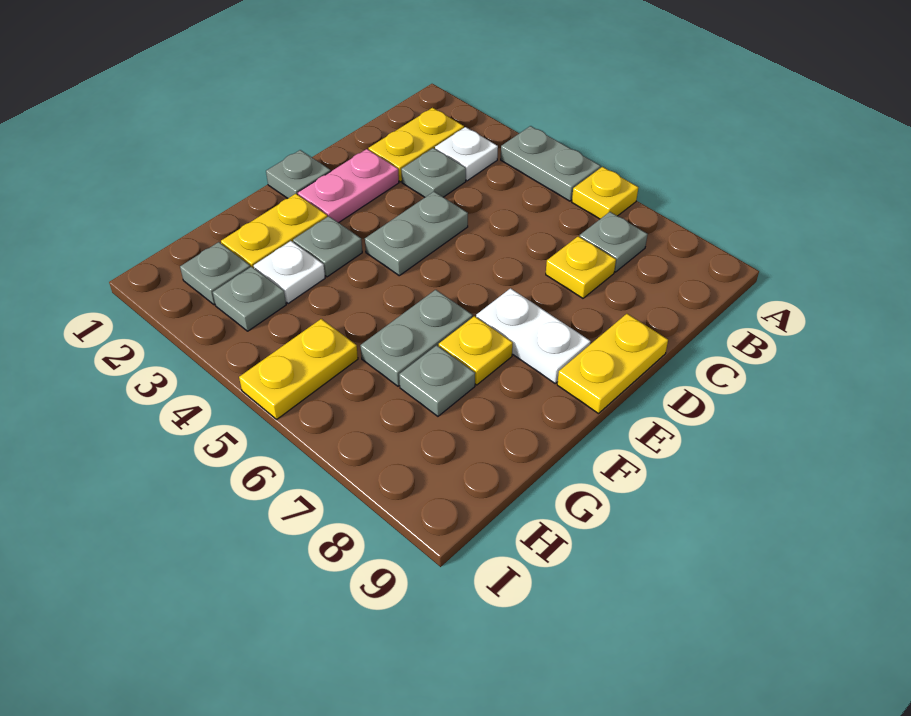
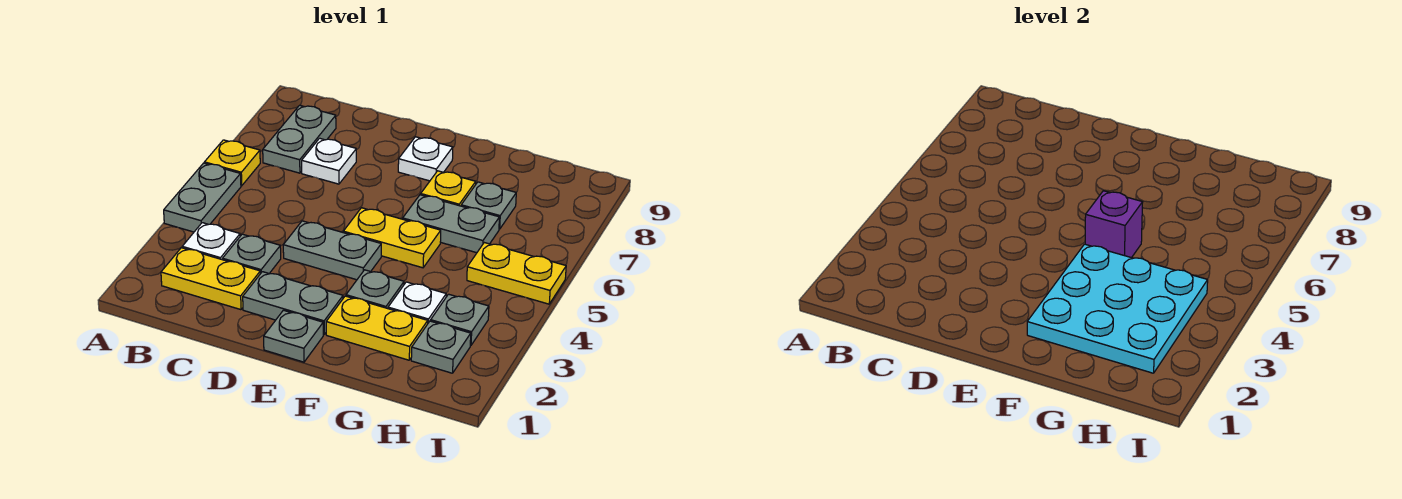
grey plate B7 level 1 -> grey plate B7:B8 level 1
yellow plate C7 level 1 -> white plate C7 level 1
pink plate D2:E2 level 1 -> grey plate D2:E2 level 1
yellow plate D9:E9 level 1 -> yellow plate E5:F5 level 1
white plate E7:E8 level 1 -> white plate E8 level 1
none -> cyan plate F2:H4 level 2
none -> purple brick F5 level 2

